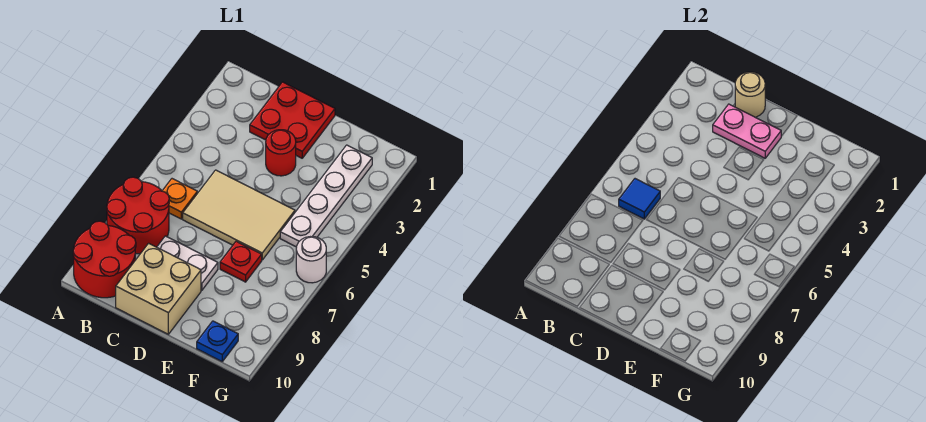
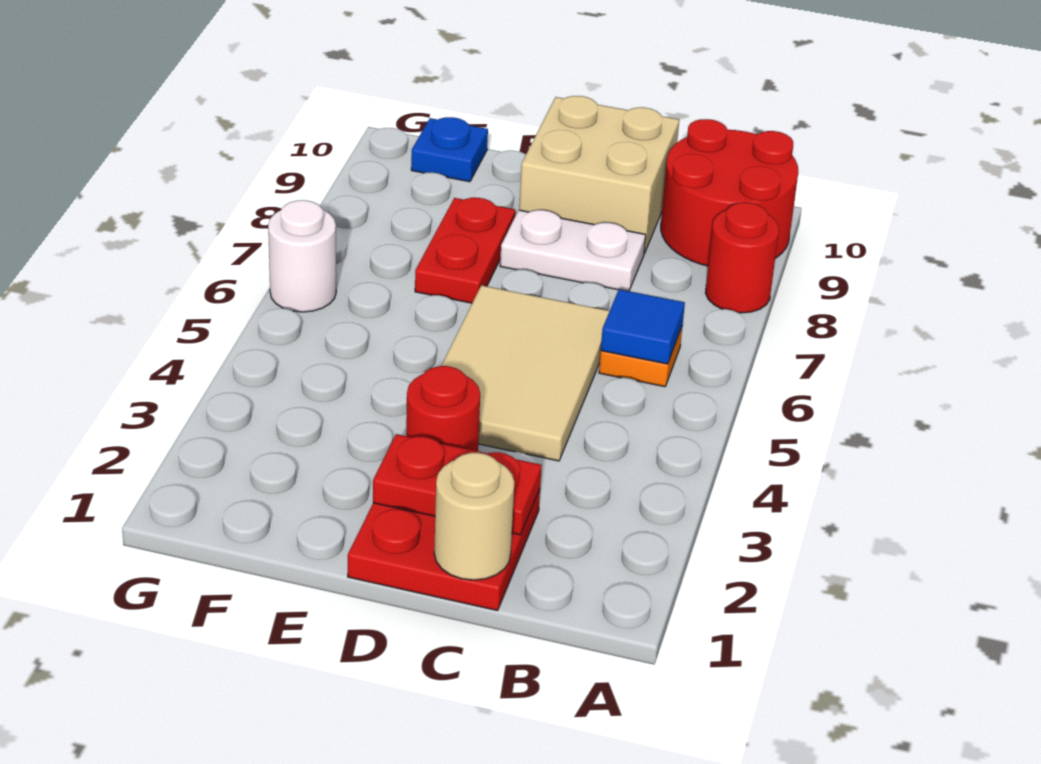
red round brick A7:B8 level 1 -> red round brick A8 level 1
pink plate C2:D2 level 2 -> red plate C2:D2 level 2
tan tile C5:E6 level 1 -> tan tile C4:D6 level 1
red plate E7 level 1 -> red plate E7:E8 level 1
white plate F2:F5 level 1 -> none

